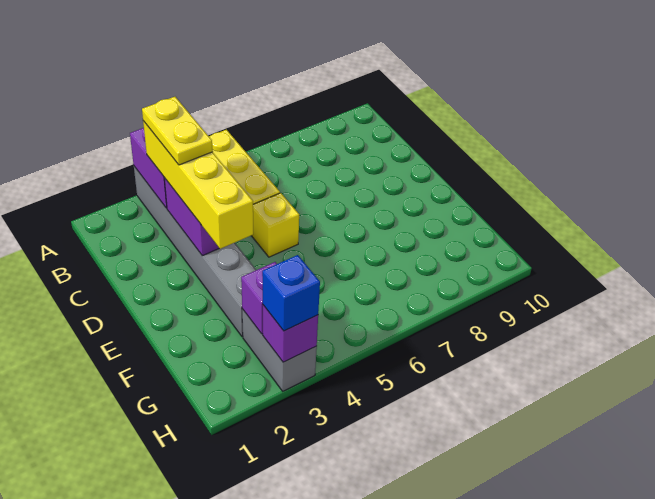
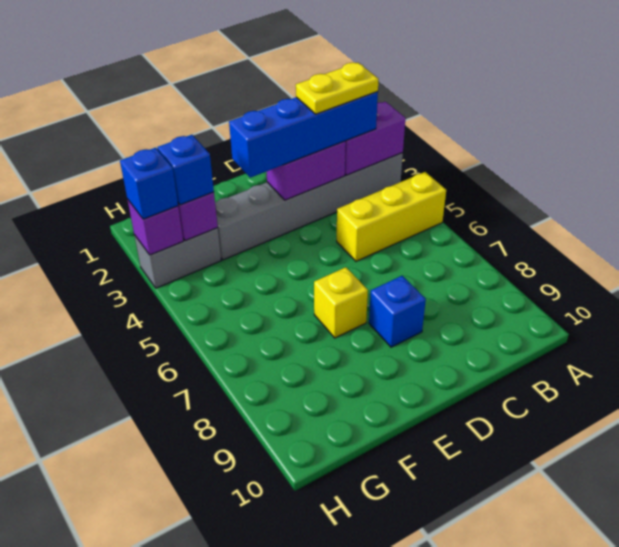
yellow brick B3:E3 level 3 -> blue brick B3:E3 level 3
yellow brick D5 level 1 -> yellow brick E7 level 1
none -> blue brick D8 level 1
none -> blue brick G3 level 3

